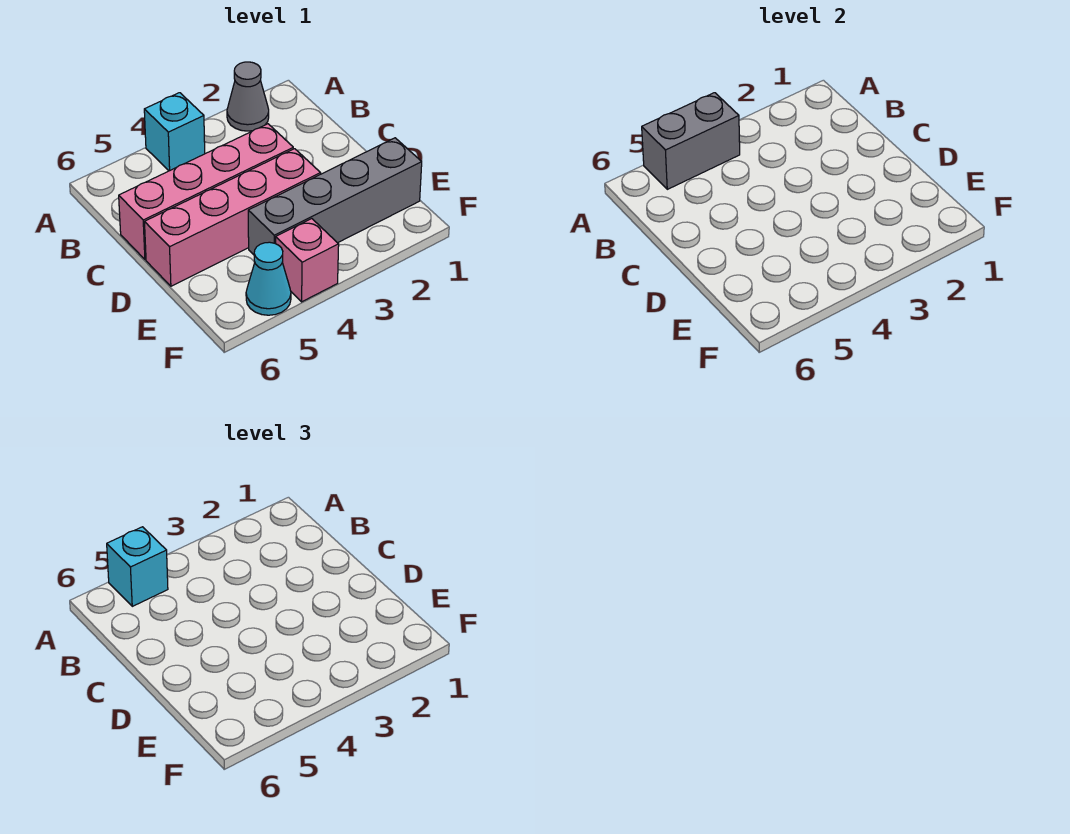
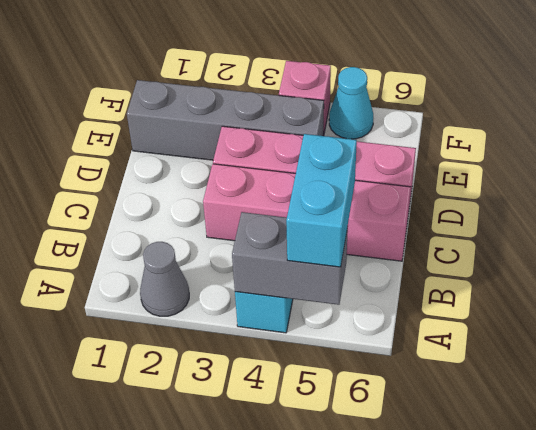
cyan brick A5 level 3 -> cyan brick A5:B5 level 3

